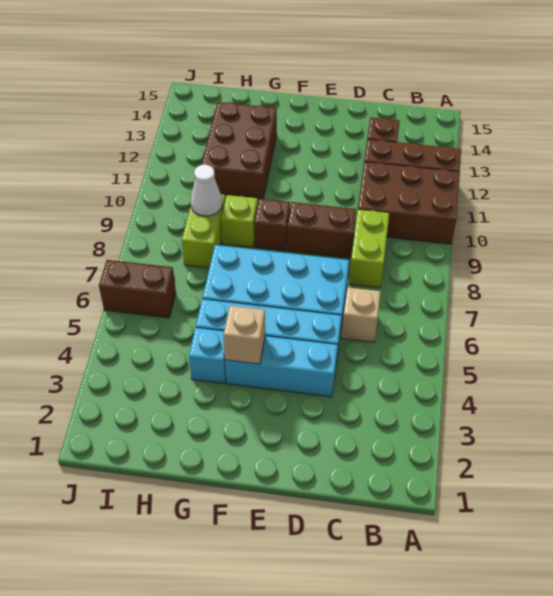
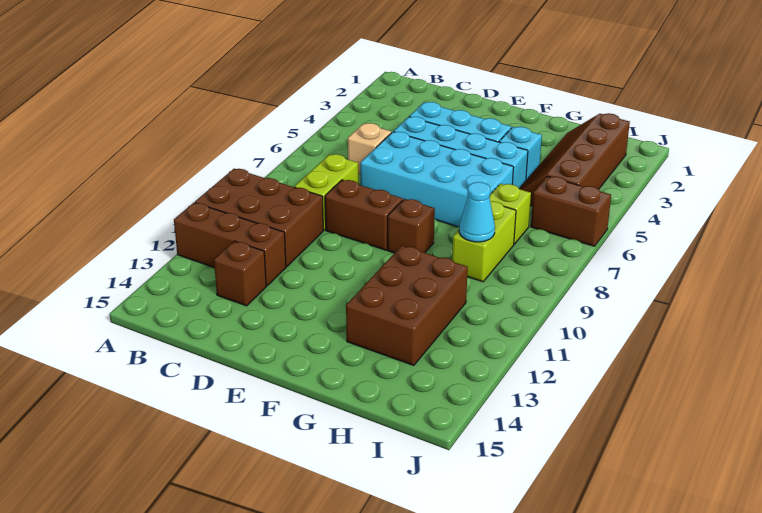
tan brick F4 level 2 -> none
lime brick G9 level 1 -> lime brick H7 level 1
none -> brown slope H2:I5 level 1 top I
white cone H9 level 2 -> cyan cone H9 level 2

